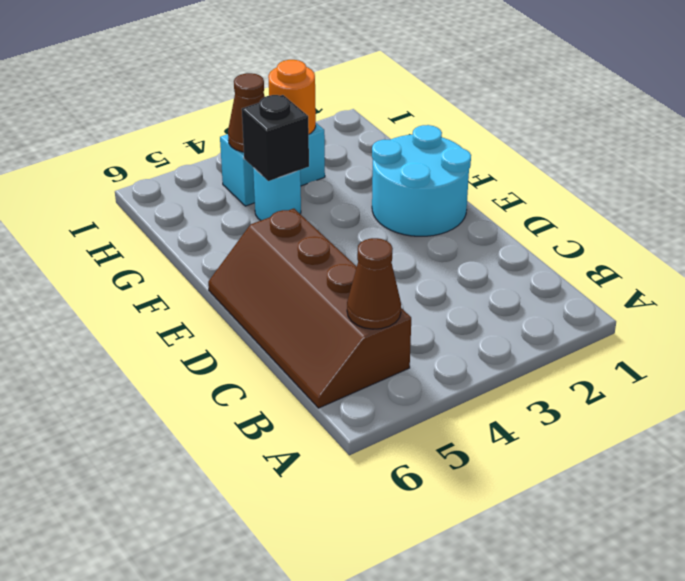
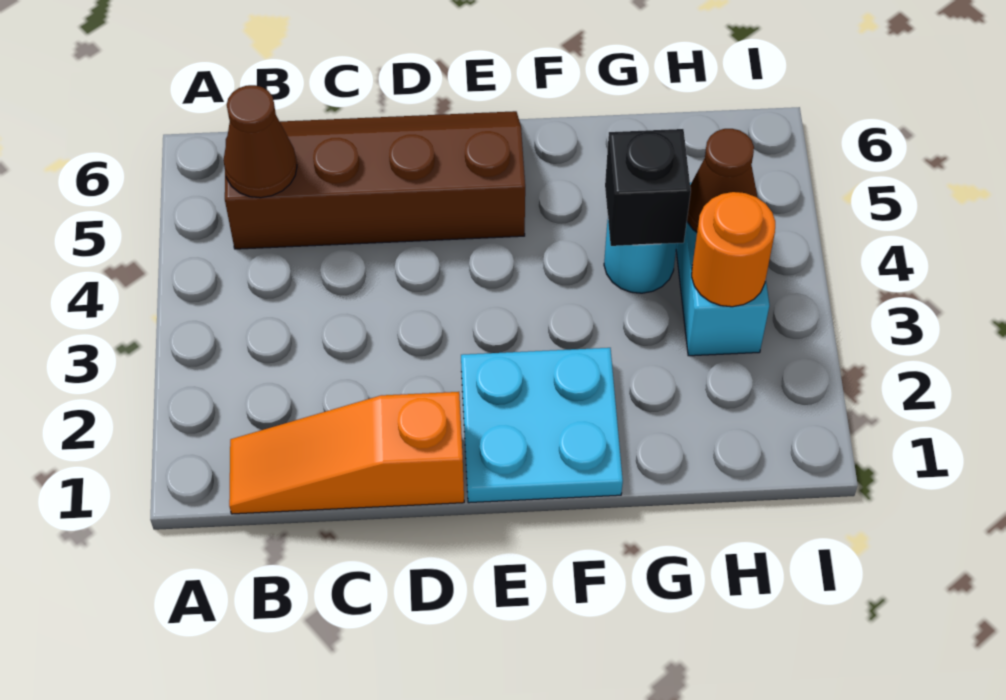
none -> orange slope B1:D1 level 1 top D
cyan round brick E1:F2 level 1 -> cyan plate E1:F2 level 1

